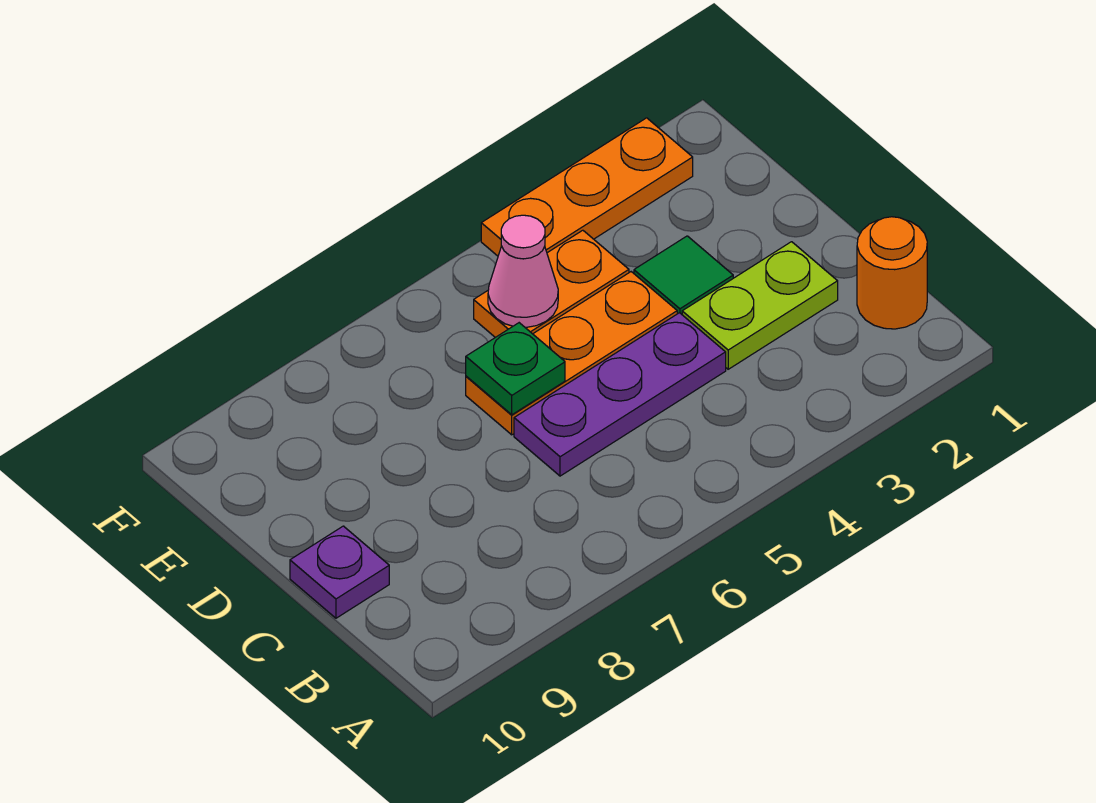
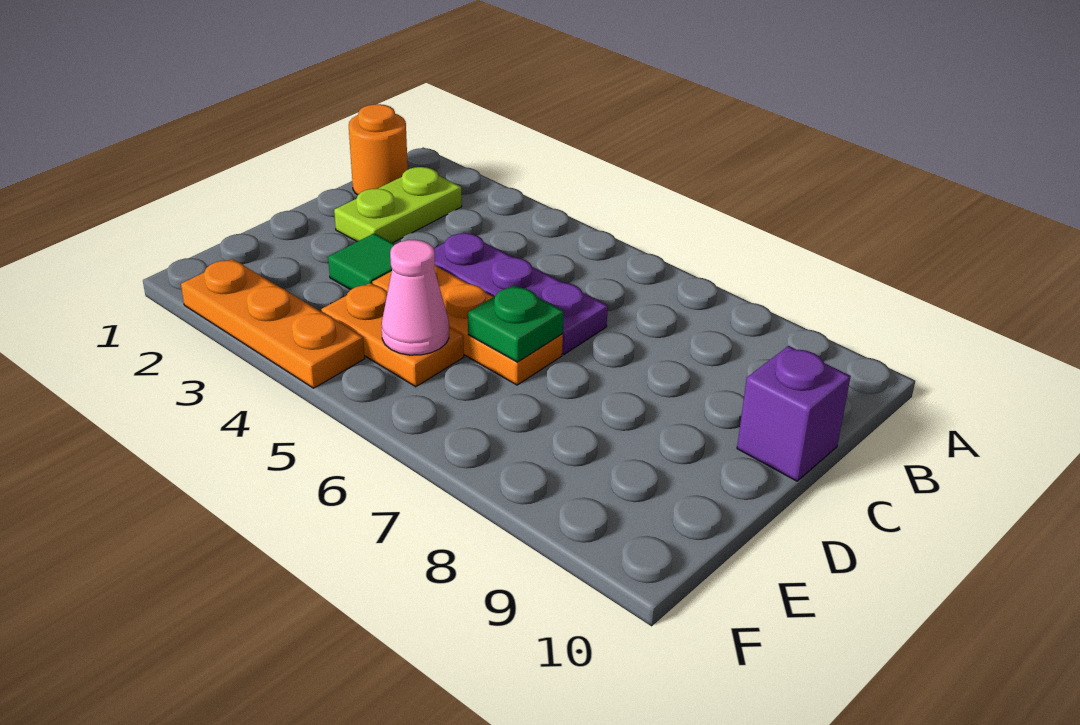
lime plate C2:C3 level 1 -> lime plate B2:C2 level 1
purple plate C10 level 1 -> purple brick C10 level 1

